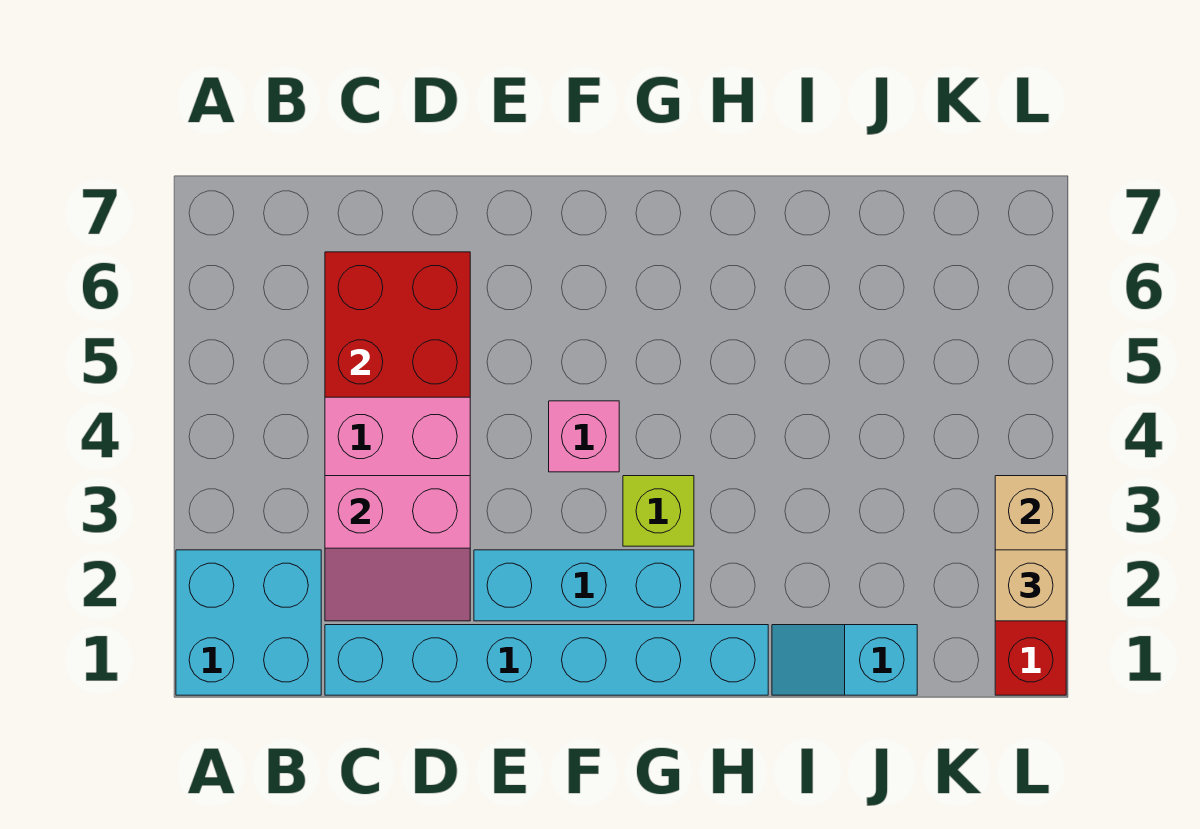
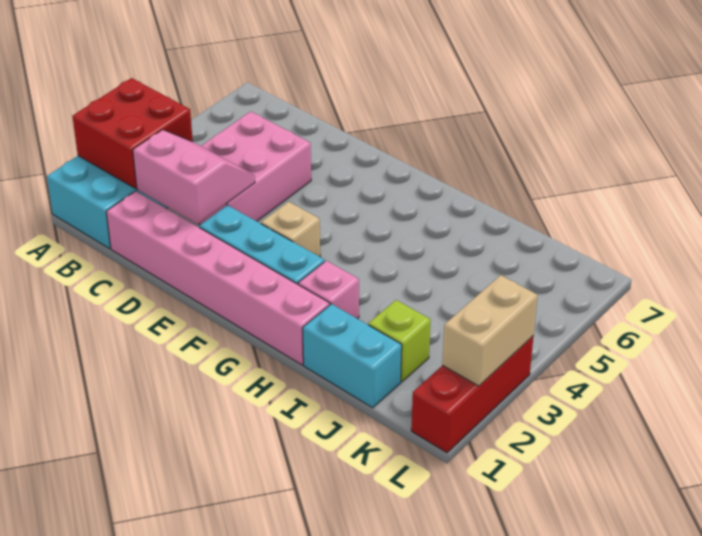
cyan brick C1:H1 level 1 -> pink brick C1:H1 level 1
pink slope C2:D3 level 2 top 3 -> pink slope C2:D3 level 2 top 2
red brick C5:D6 level 2 -> red brick A2:B3 level 2
pink brick F4 level 1 -> pink brick H2 level 1
lime brick G3 level 1 -> lime brick J2 level 1
cyan slope I1:J1 level 1 top J -> cyan brick I1:J1 level 1
tan brick L2 level 3 -> tan brick F3 level 1

